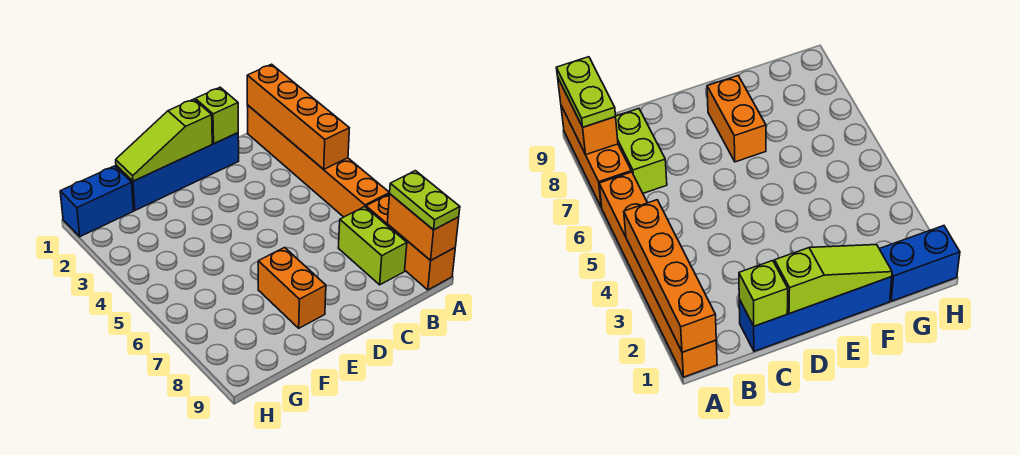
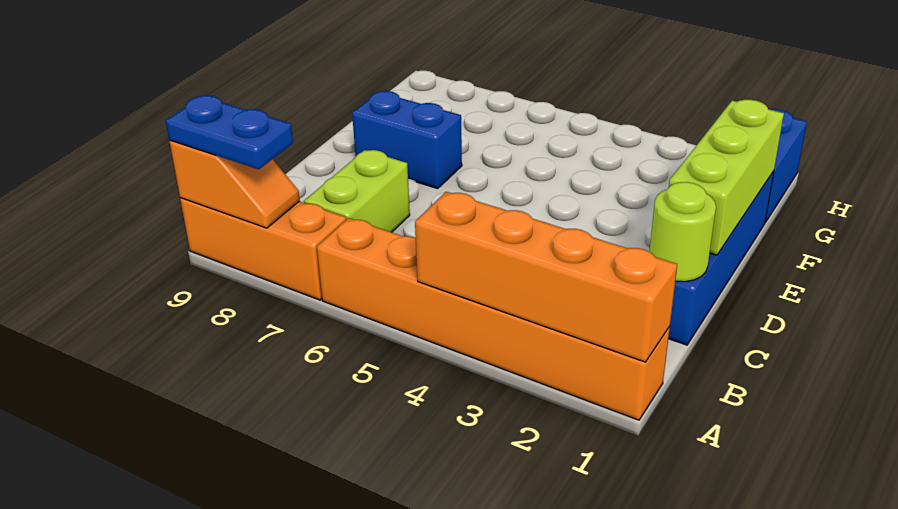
orange brick A8:A9 level 2 -> orange slope A8:A9 level 2 top 9
lime plate A8:A9 level 3 -> blue plate A8:A9 level 3
lime brick B7:B8 level 1 -> lime brick B7:C7 level 1
lime brick C1 level 2 -> lime round brick C1 level 2
lime slope D1:F1 level 2 top D -> lime brick D1:F1 level 2
orange brick E7:E8 level 1 -> blue brick E7:E8 level 1

